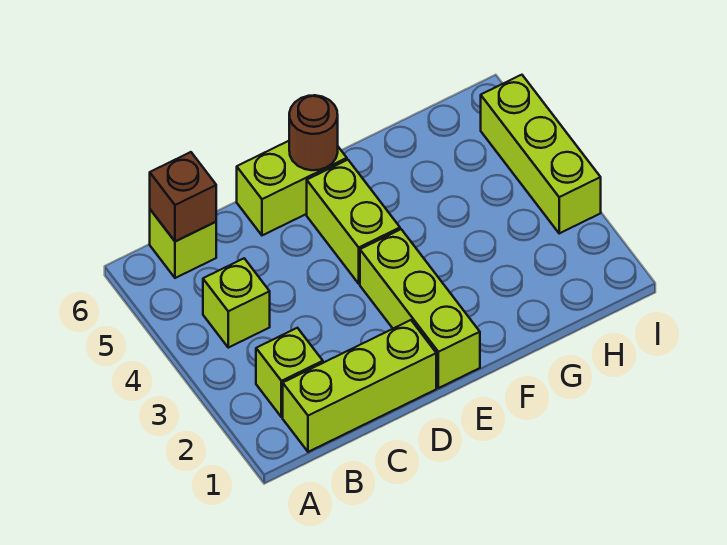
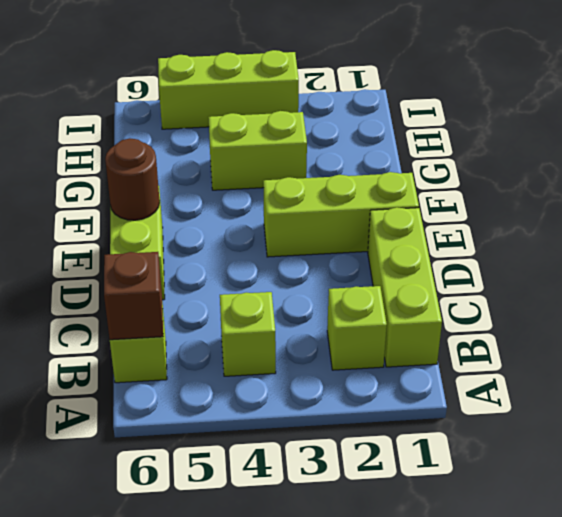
lime brick E4:E5 level 1 -> lime brick G3:G4 level 1

